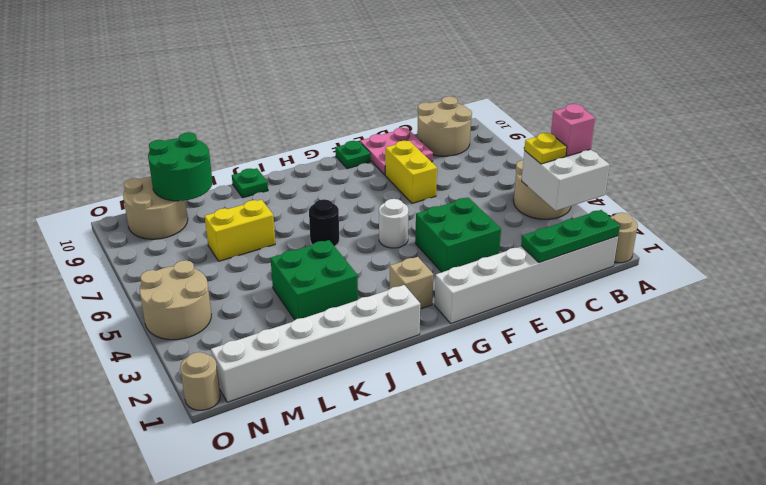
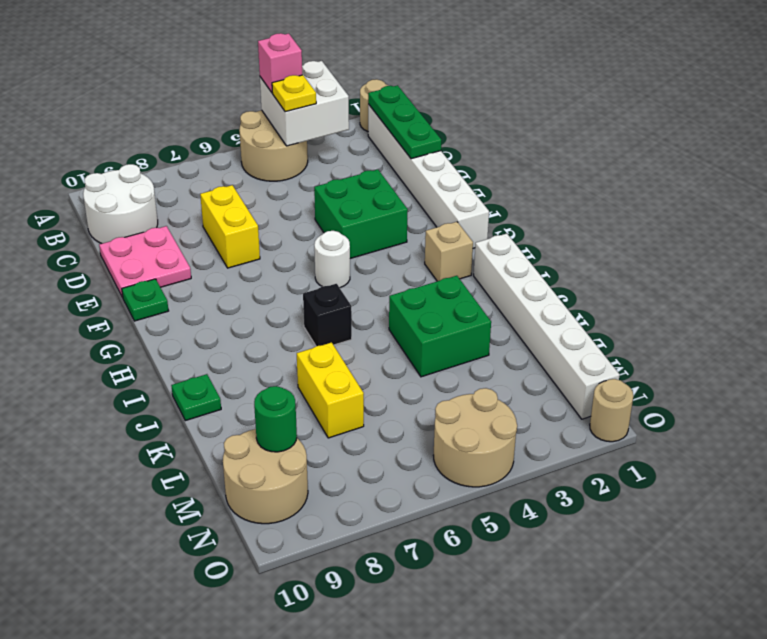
tan round brick B9:C10 level 1 -> white round brick B9:C10 level 1
yellow brick E7:E8 level 1 -> yellow brick D7:E7 level 1
black round brick I6 level 1 -> black brick I6 level 1
green round brick L9:M10 level 2 -> green round brick M9 level 2

